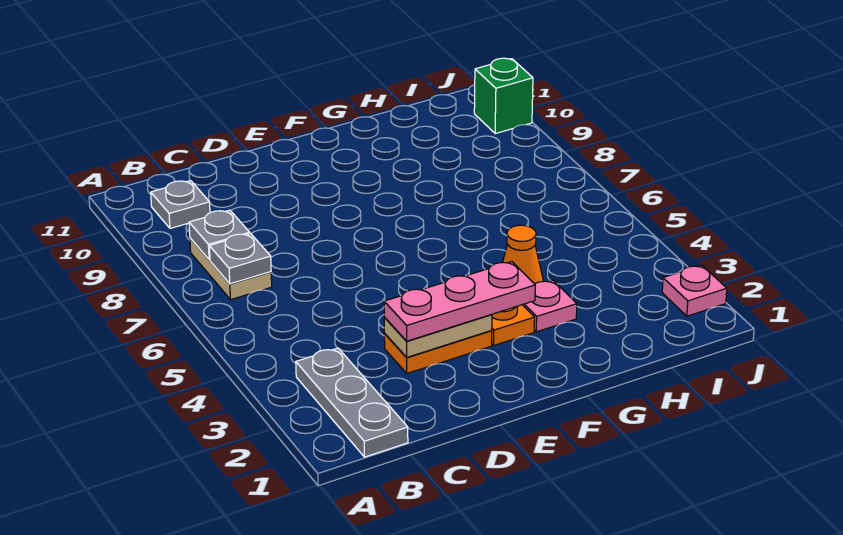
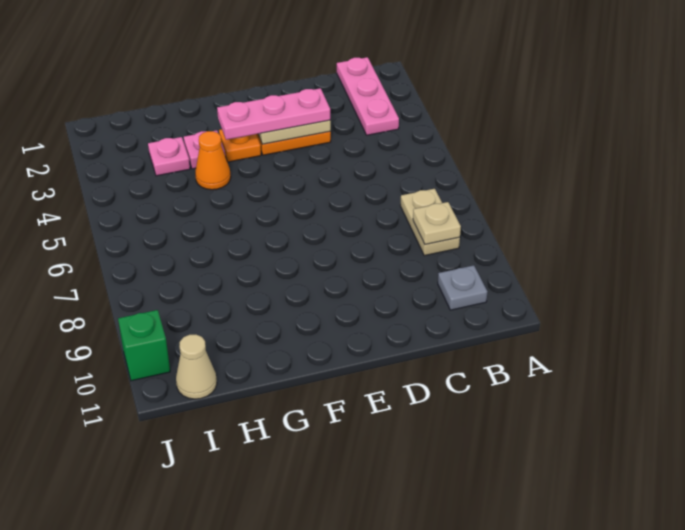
grey plate B1:B3 level 1 -> pink plate B1:B3 level 1
grey plate B7 level 2 -> none
grey plate B8 level 2 -> tan plate B8 level 2
none -> tan cone I11 level 1
pink plate J2 level 1 -> pink plate H3 level 1

